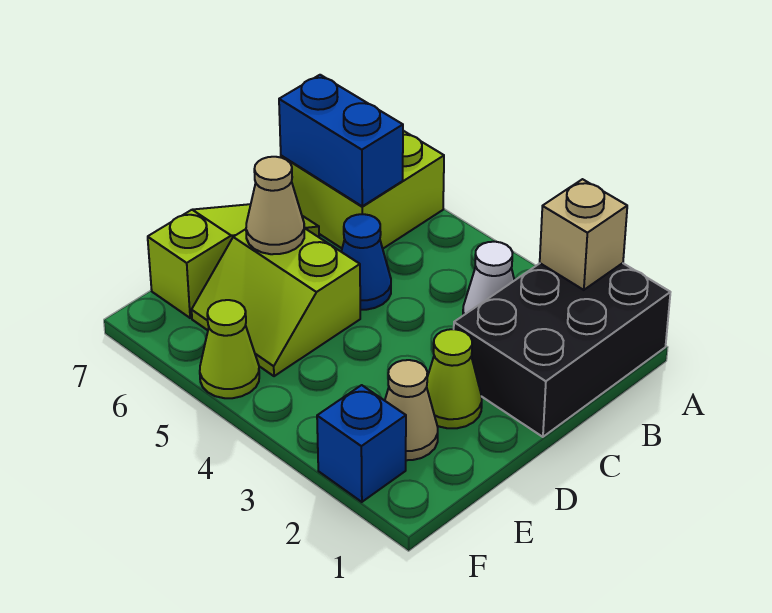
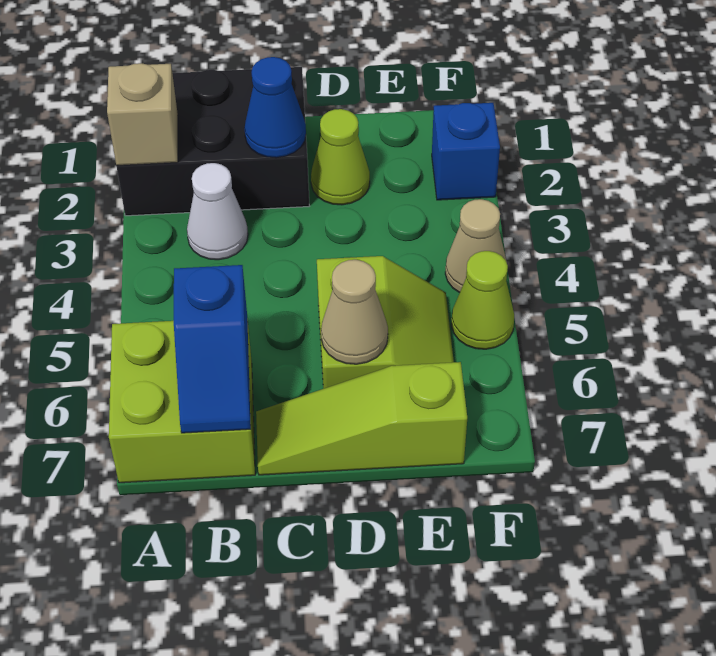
blue brick B6:B7 level 2 -> blue slope B6:B7 level 2 top 6
blue cone C5 level 1 -> blue cone C2 level 2
tan cone E2 level 1 -> tan cone F4 level 1

